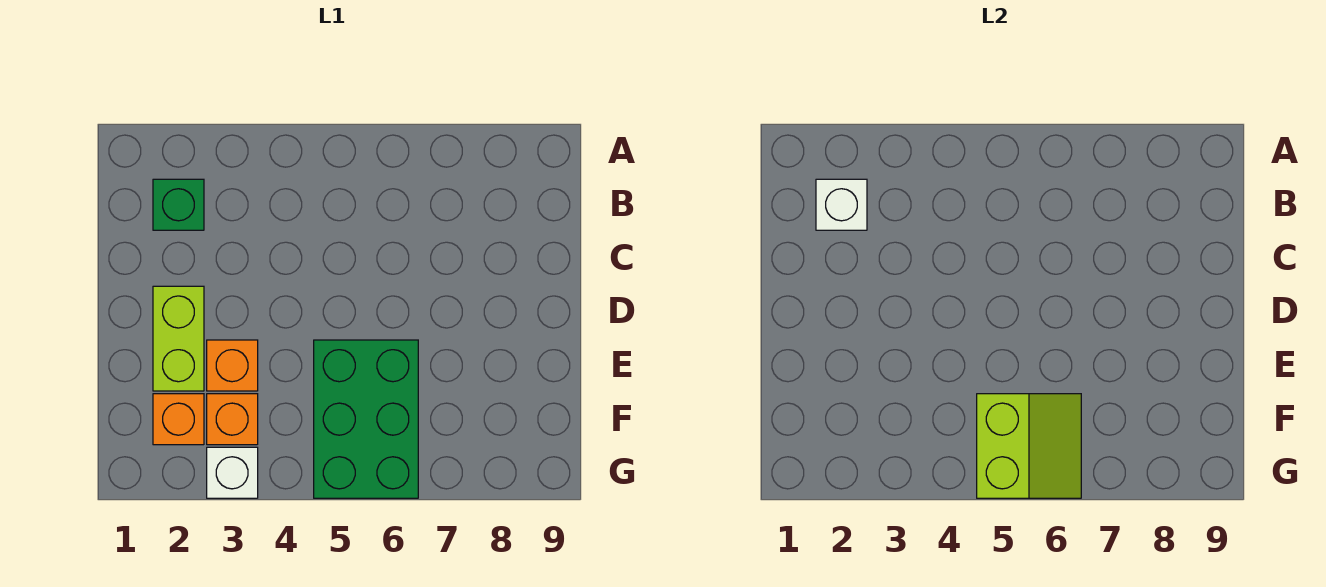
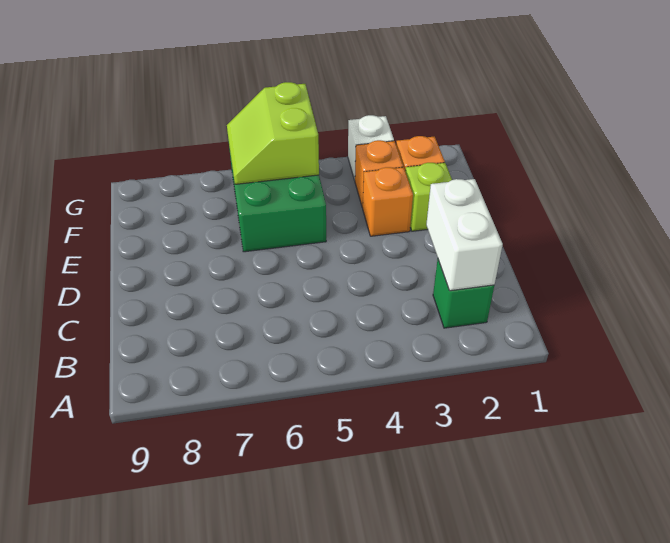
white brick B2 level 2 -> white brick B2:C2 level 2
lime brick D2:E2 level 1 -> lime brick E2 level 1

